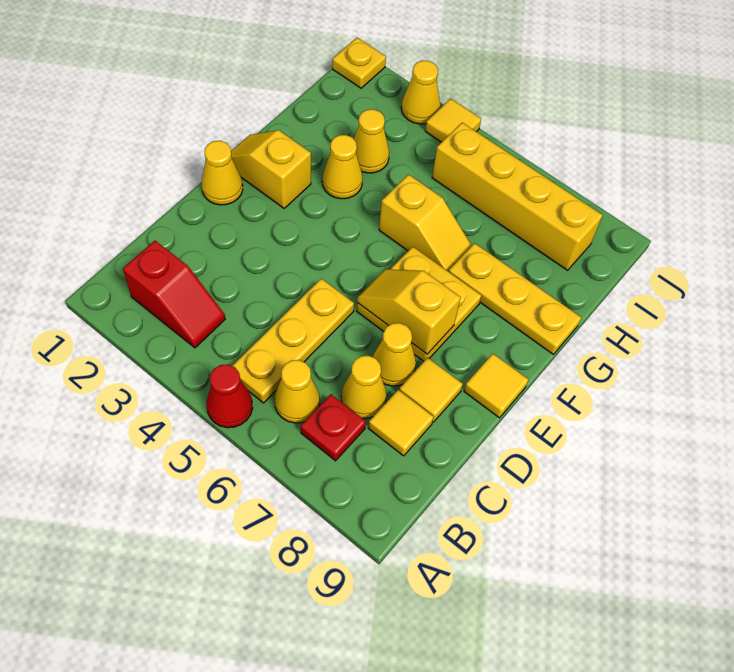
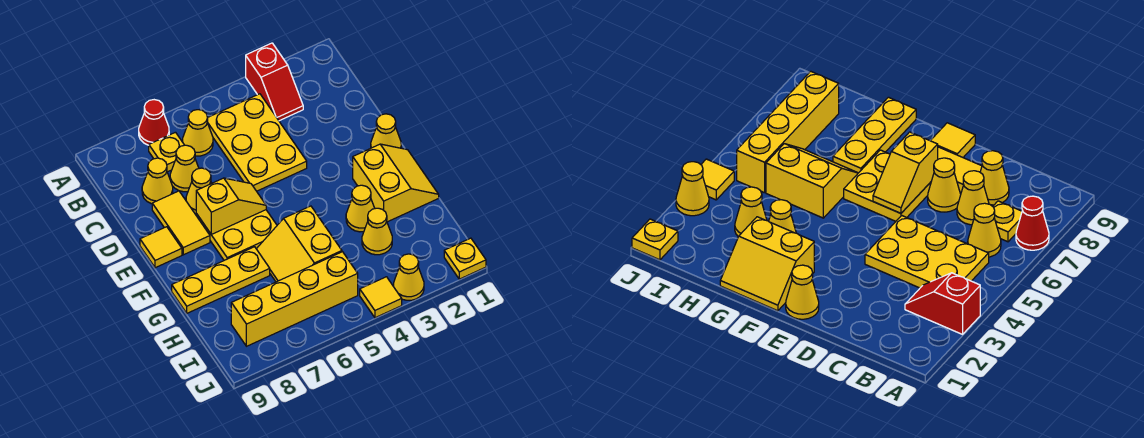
red cone A5 level 1 -> red cone A7 level 1
red slope B2:B3 level 1 top 2 -> red slope A3:B3 level 1 top A
yellow plate B5:D5 level 1 -> yellow plate B4:D5 level 1
red plate B7 level 1 -> yellow plate B7 level 1
yellow tile C8 level 1 -> yellow cone C8 level 1
yellow tile D8 level 1 -> yellow tile D8:E8 level 1
yellow slope F1:F2 level 1 top 2 -> yellow slope F1:G2 level 1 top 2
yellow slope G5:G6 level 1 top 5 -> yellow slope G5:H6 level 1 top 5

